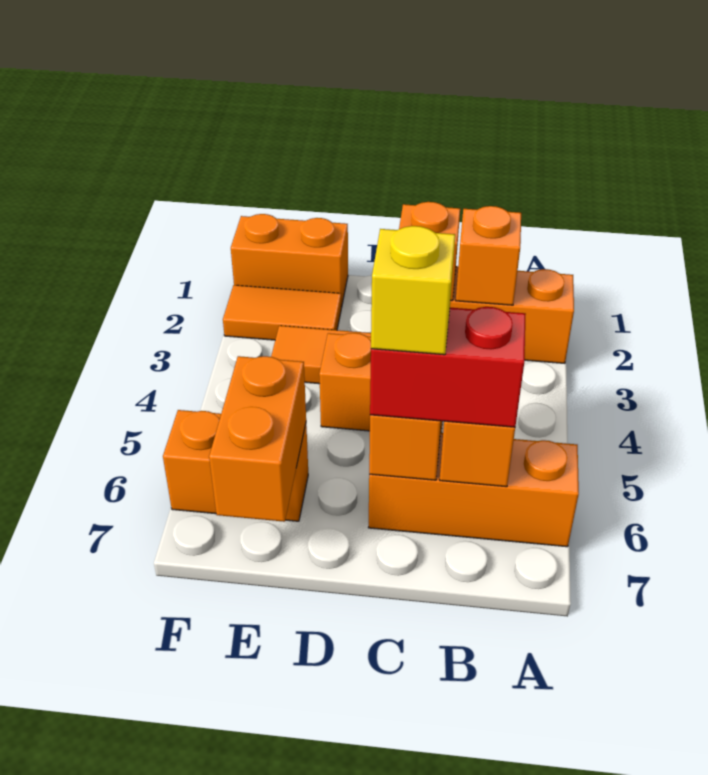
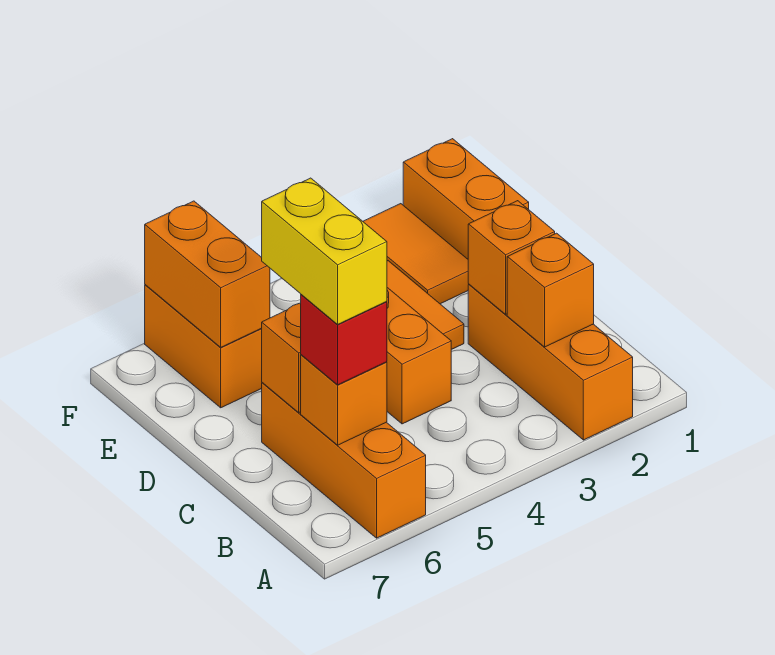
red brick B6:C6 level 3 -> red brick B6 level 3
yellow brick C6 level 4 -> yellow brick B6:C6 level 4
orange brick E6:E7 level 2 -> orange brick E6:F6 level 2

